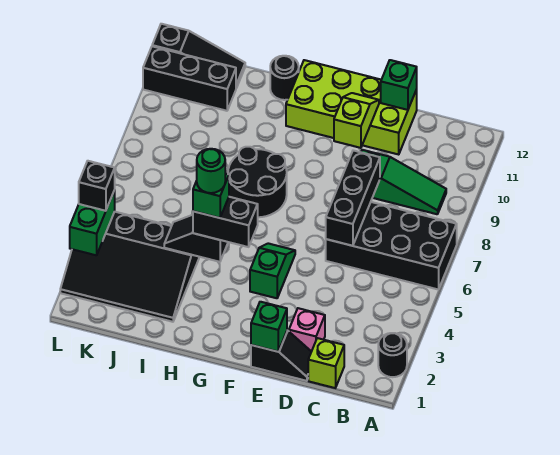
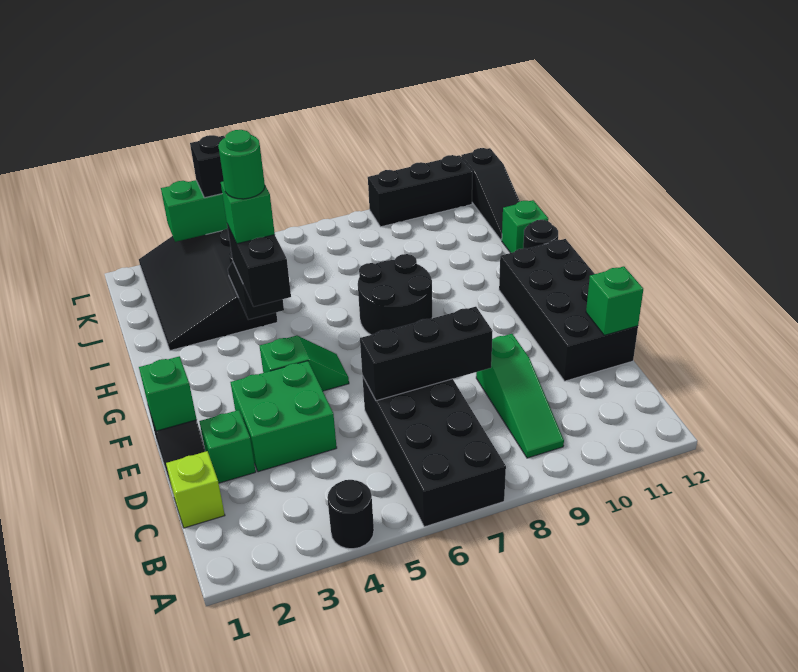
black round brick A2 level 1 -> black round brick A4 level 1
pink brick D2 level 1 -> green brick D2 level 1
none -> green brick D3:E4 level 1
lime brick D11:G12 level 1 -> black brick D11:G12 level 1
lime slope E10:E11 level 2 top 10 -> none
none -> green brick I12 level 1
black brick J11:L11 level 1 -> black brick L9:L11 level 1

